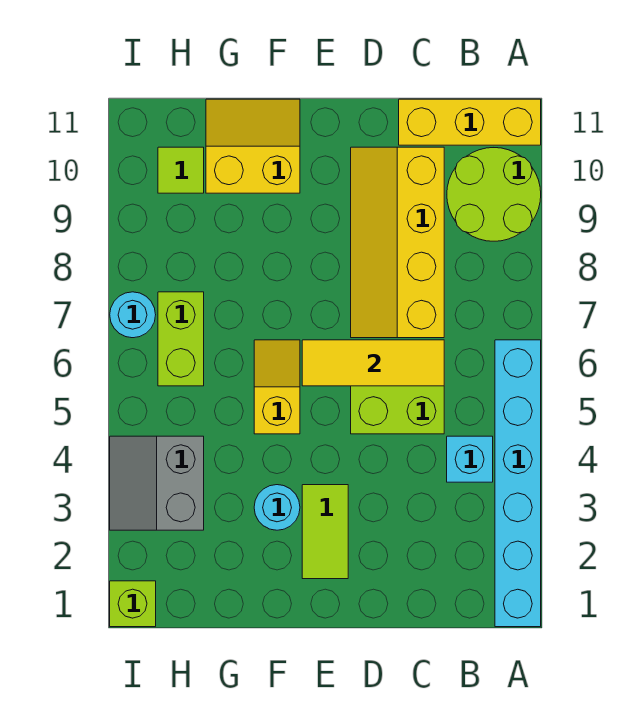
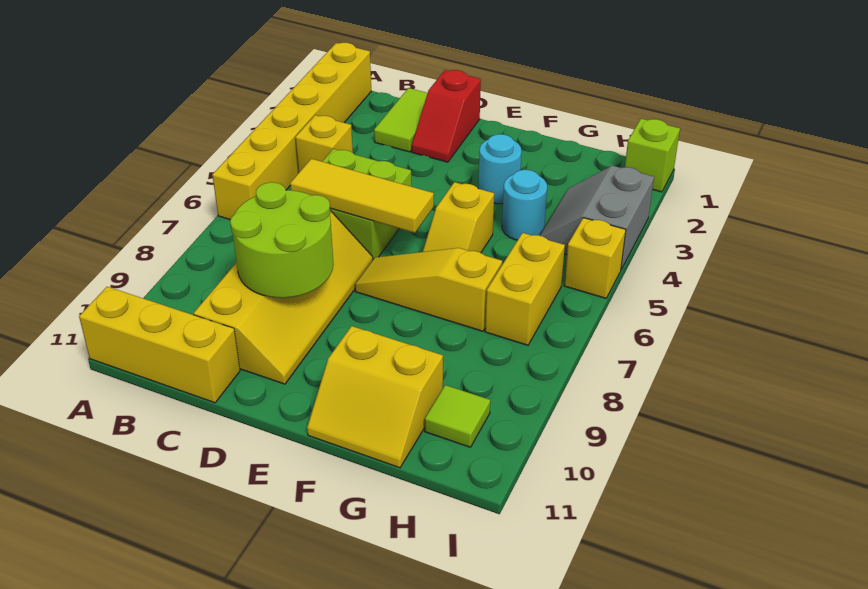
cyan brick A1:A6 level 1 -> yellow brick A1:A6 level 1
lime round brick A9:B10 level 1 -> lime round brick C8:D9 level 2
cyan brick B4 level 1 -> yellow brick B4 level 1
none -> red slope D1:D2 level 1 top 1
lime tile E2:E3 level 1 -> lime tile C1:C2 level 1
none -> yellow slope E7:G7 level 1 top G
grey slope H3:I4 level 1 top H -> grey slope H3:I4 level 1 top I
lime brick H6:H7 level 1 -> yellow brick H6:H7 level 1
none -> yellow brick I5 level 1
cyan round brick I7 level 1 -> cyan round brick G4 level 1

